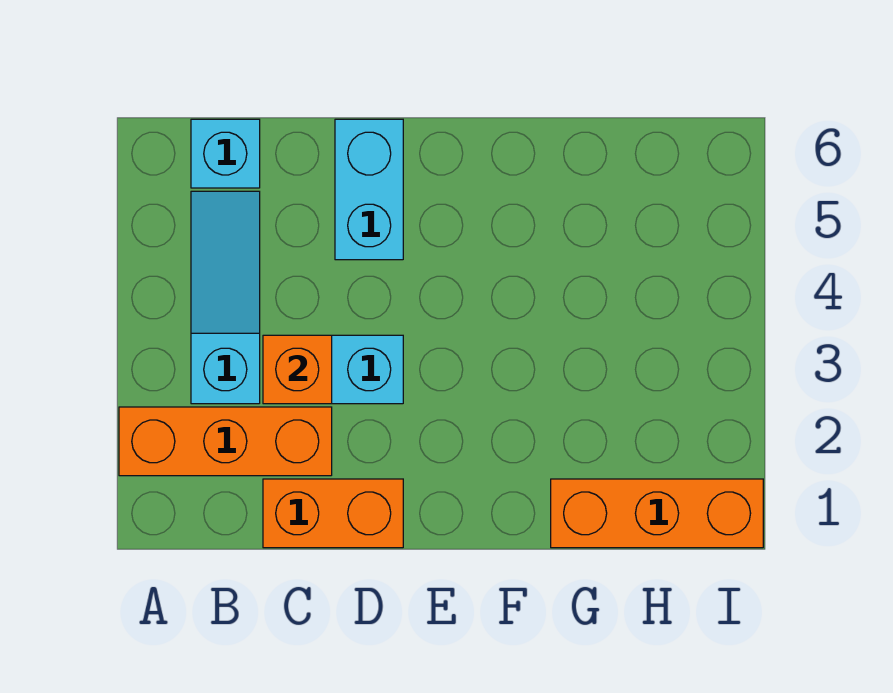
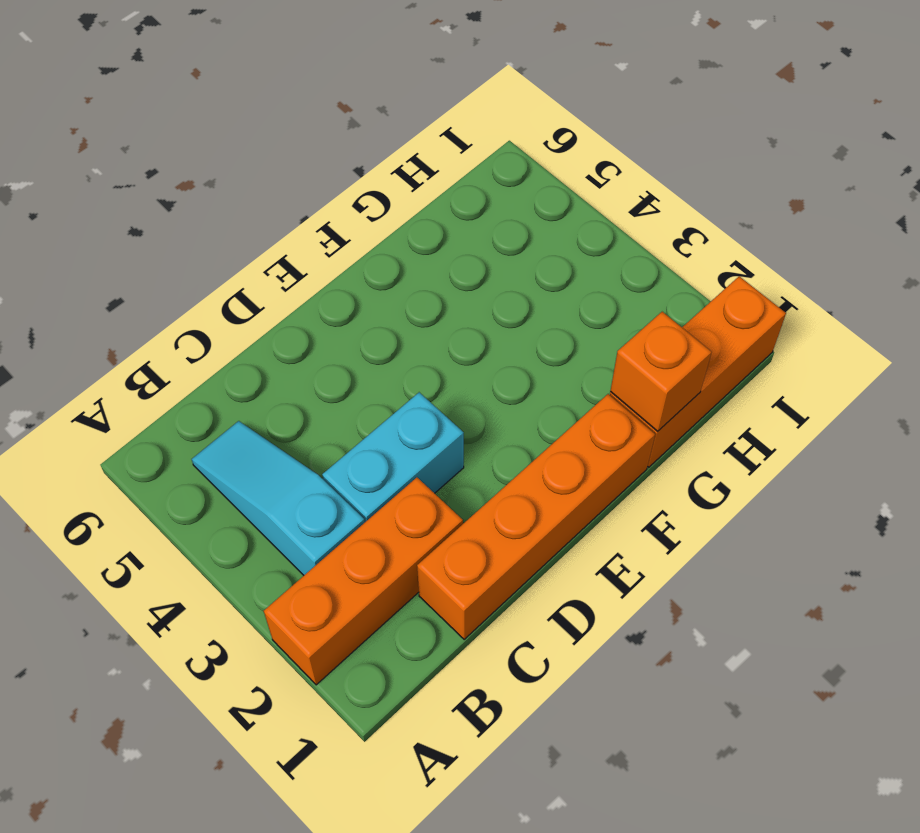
cyan brick B6 level 1 -> none
orange brick C1:D1 level 1 -> orange brick C1:F1 level 1
orange brick C3 level 2 -> orange brick G1 level 2
cyan brick D5:D6 level 1 -> none

